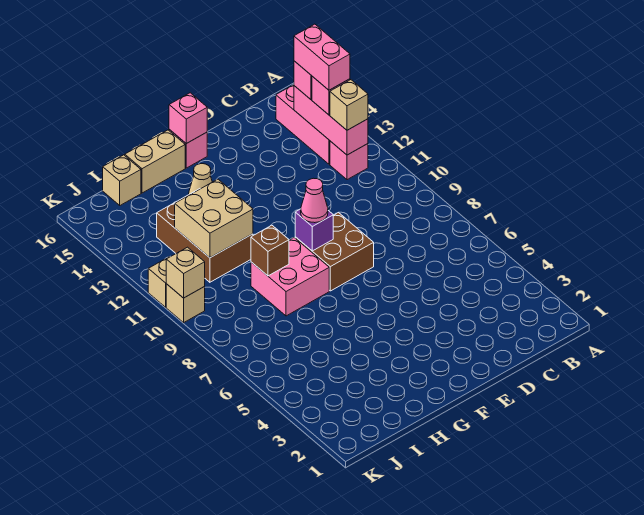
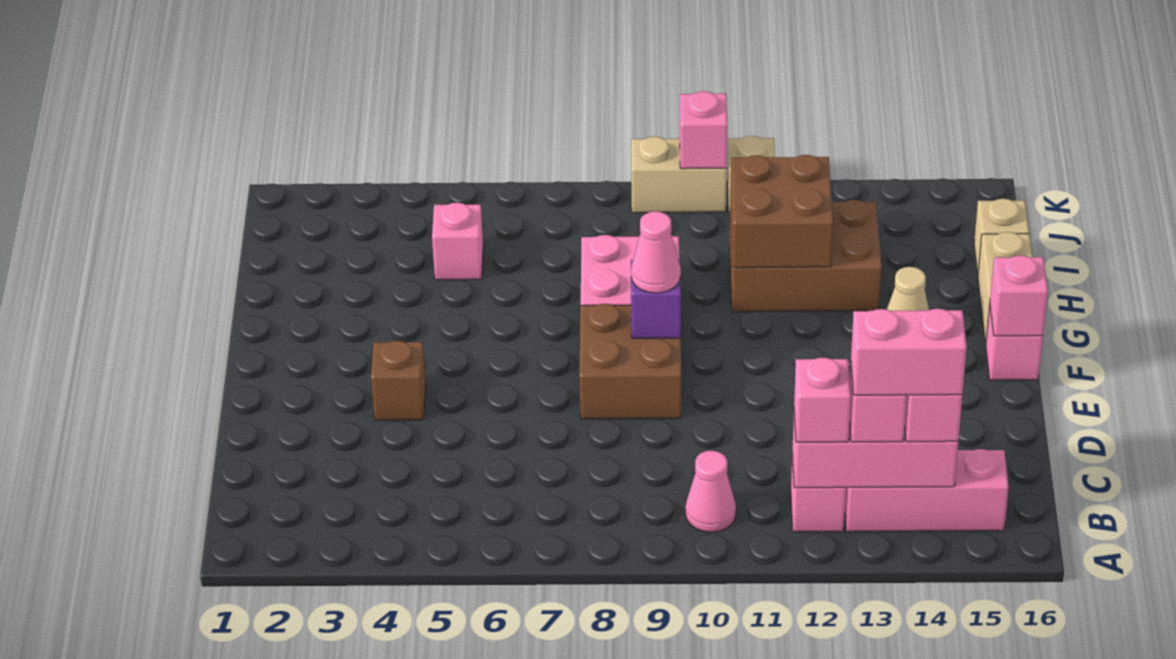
none -> pink cone B10 level 1
tan brick B12 level 3 -> pink brick B12 level 3
brown brick H9 level 2 -> brown brick E4 level 1
tan brick H11:I12 level 2 -> brown brick H11:I12 level 2
none -> pink brick I5 level 1
tan brick K10 level 1 -> tan brick K9:K10 level 1
tan brick K10 level 2 -> pink brick K10 level 2

